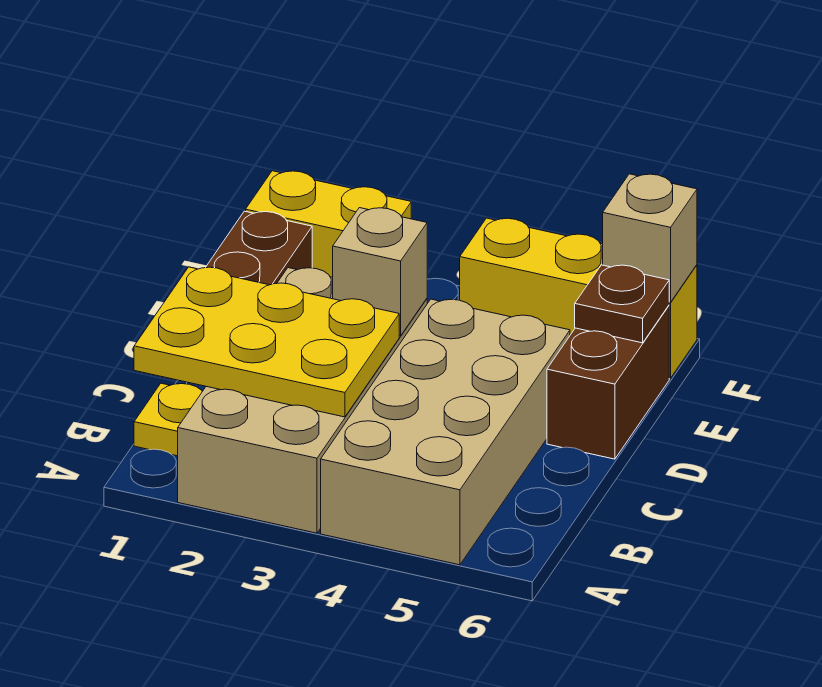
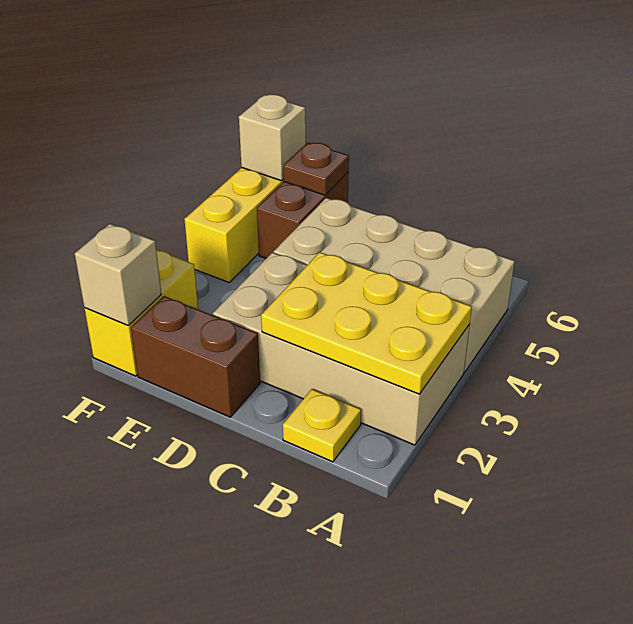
yellow plate B1:C3 level 2 -> yellow plate A2:C3 level 2
tan brick D3 level 2 -> tan brick F1 level 2
brown brick D6:E6 level 1 -> brown brick E5:E6 level 1

